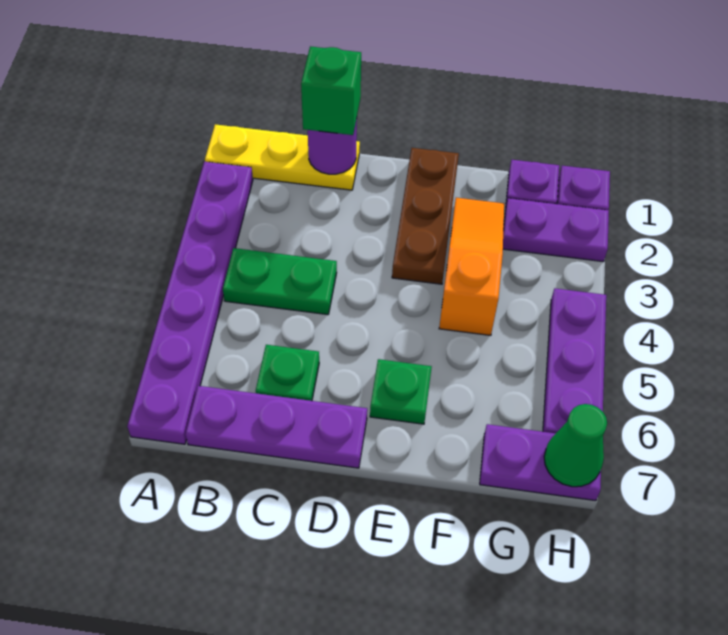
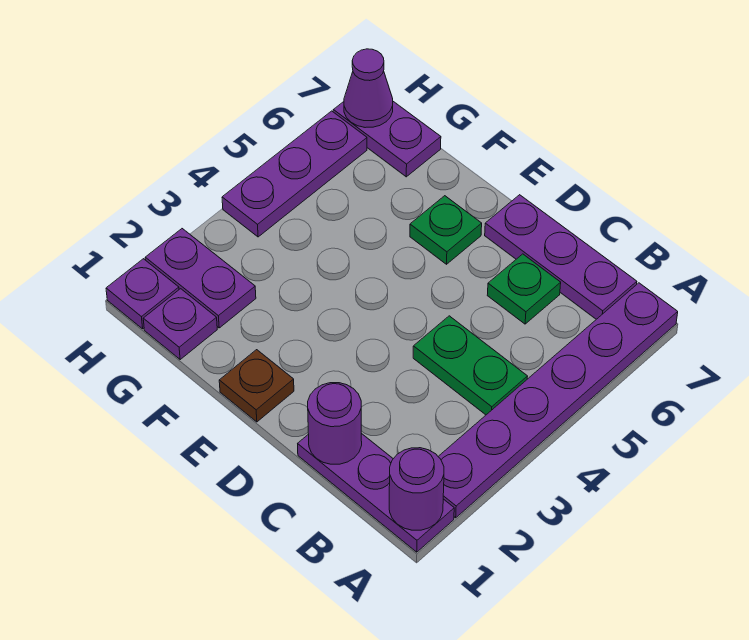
yellow plate A1:C1 level 1 -> purple plate A1:C1 level 1
none -> purple round brick A1 level 2
green brick C1 level 3 -> none
brown plate E1:E3 level 1 -> brown plate E1 level 1
orange slope F2:F4 level 1 top 4 -> none
green cone H7 level 2 -> purple cone H7 level 2

